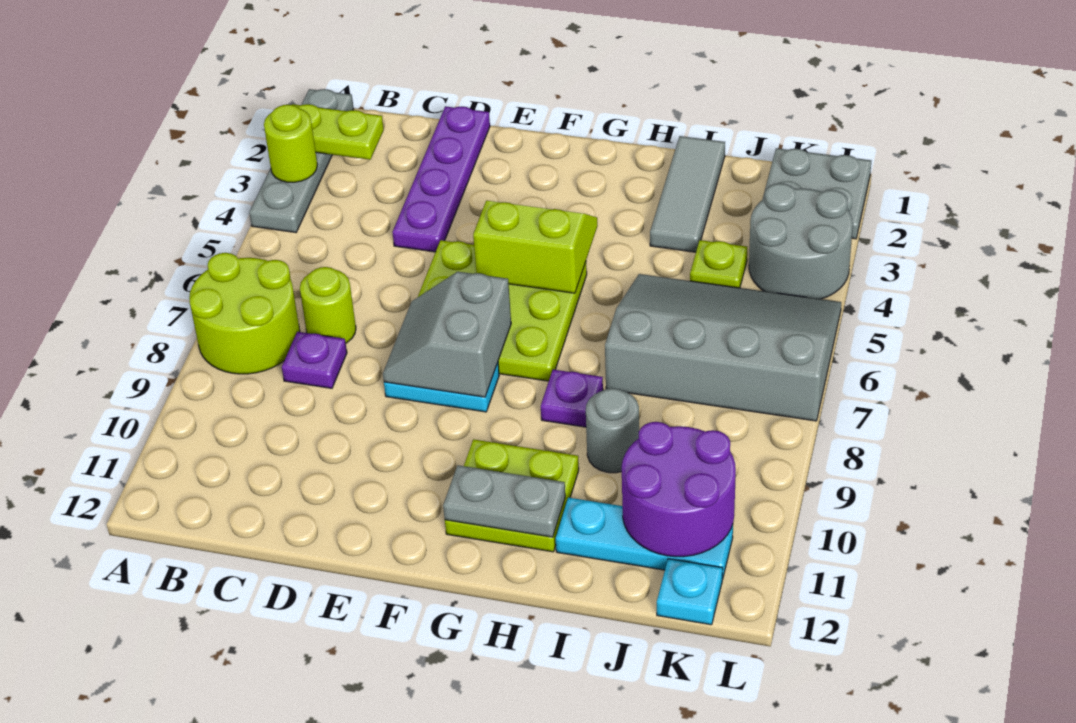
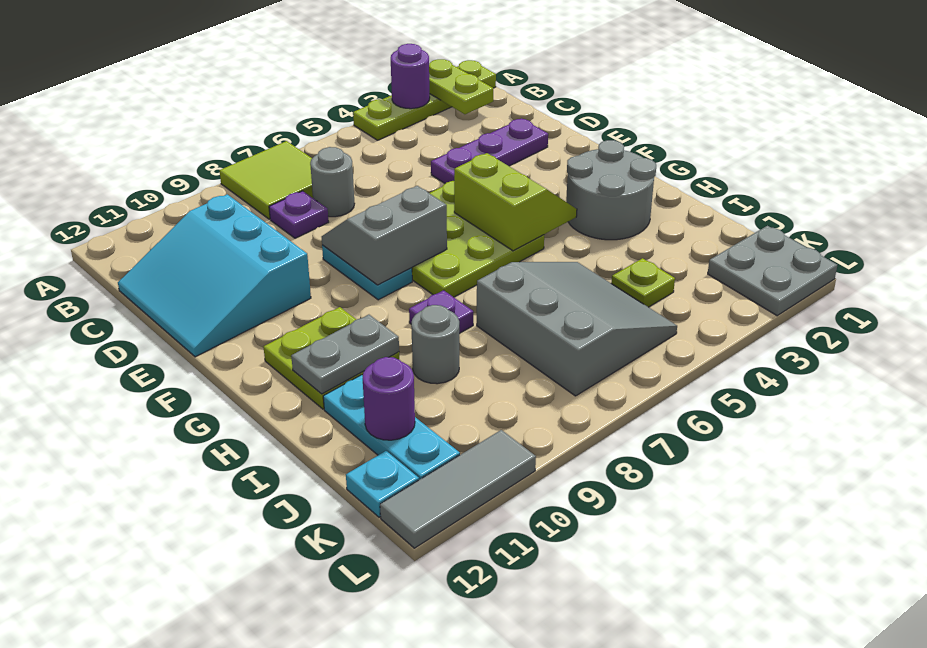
grey plate A1:A4 level 1 -> lime plate A1:A4 level 1
lime round brick A3 level 2 -> purple round brick A3 level 2
lime round brick A7:B8 level 1 -> lime tile A7:B8 level 1
lime round brick C7 level 1 -> grey round brick C7 level 1
none -> cyan slope C10:E12 level 1 top 10
purple plate D1:D4 level 1 -> purple plate D2:D4 level 1
grey plate G11:H11 level 2 -> grey plate H10:H11 level 2
grey tile I1:I3 level 1 -> grey tile L10:L12 level 1
grey slope I5:L7 level 1 top 7 -> grey slope I5:K7 level 1 top 7
purple round brick J10:K11 level 2 -> purple round brick J11 level 2
grey round brick K3:L4 level 1 -> grey round brick G2:H3 level 1

